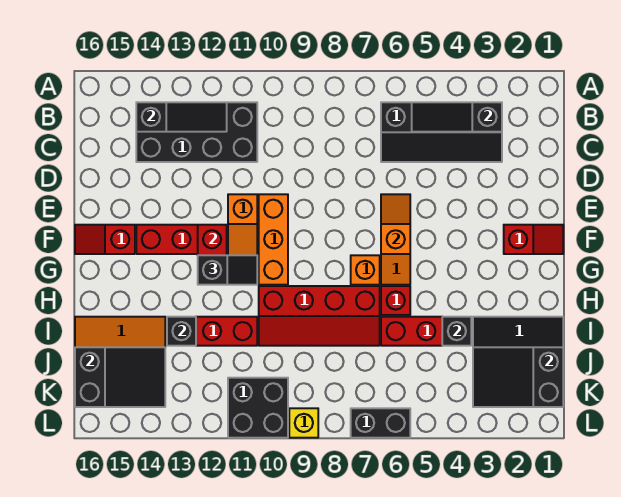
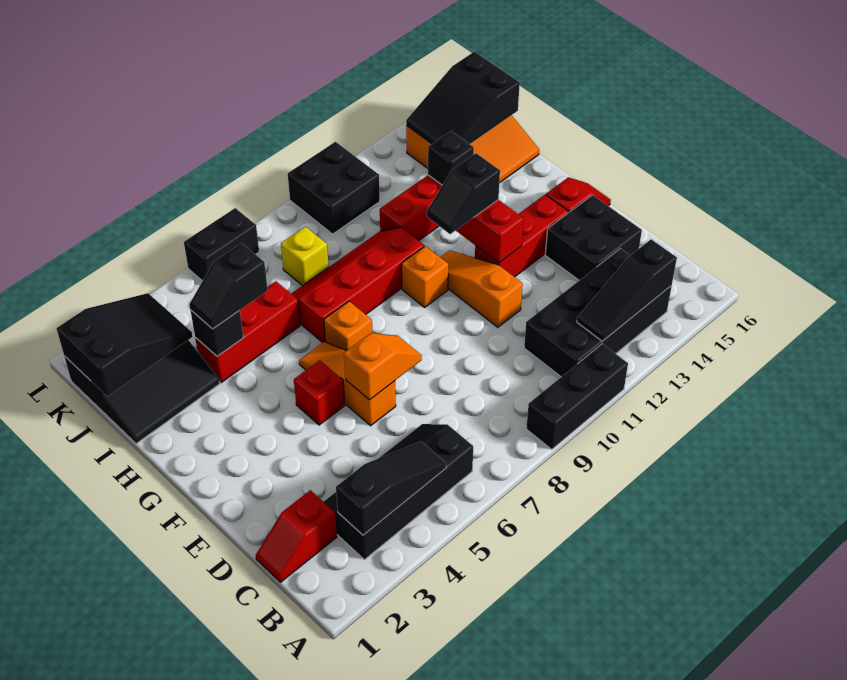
none -> black brick A9:A11 level 1
none -> black brick D14:E15 level 1
orange slope E6:F6 level 2 top F -> orange slope E6:E7 level 2 top 6
orange brick E10:G10 level 1 -> orange brick G10 level 1
red slope F1:F2 level 1 top 2 -> red slope C1:C2 level 1 top 2
red brick H6 level 1 -> red brick F5 level 1
none -> black slope I4:I5 level 3 top 5
yellow brick L9 level 1 -> yellow brick J8 level 1

